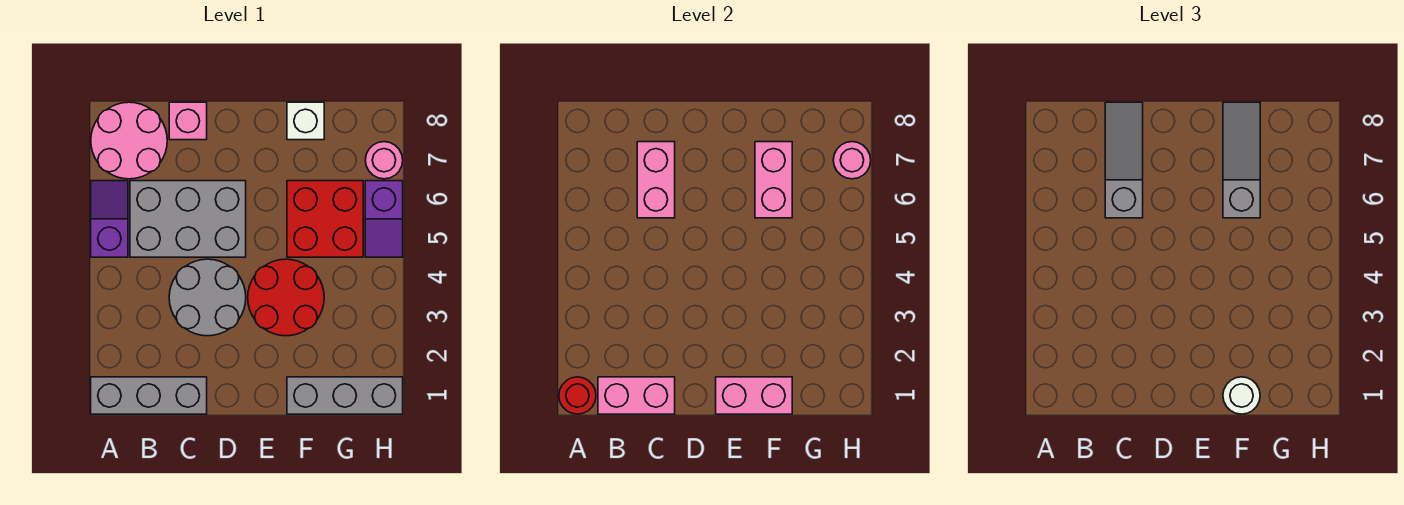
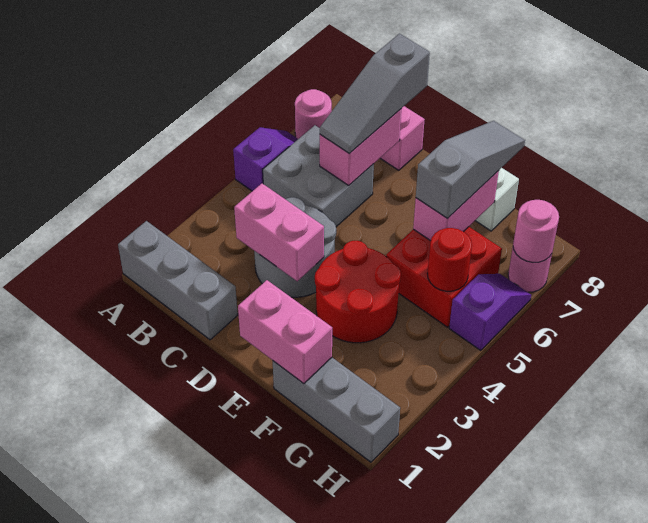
red round brick A1 level 2 -> red round brick G5 level 2
pink round brick A7:B8 level 1 -> pink round brick A7 level 1
pink brick B1:C1 level 2 -> pink brick C3:D3 level 2
grey brick B5:D6 level 1 -> grey brick B5:C6 level 1
grey slope C6:C8 level 3 top 6 -> grey slope C6:C8 level 3 top 8
white round brick F1 level 3 -> none
purple slope H5:H6 level 1 top 6 -> purple slope H5:H6 level 1 top 5

